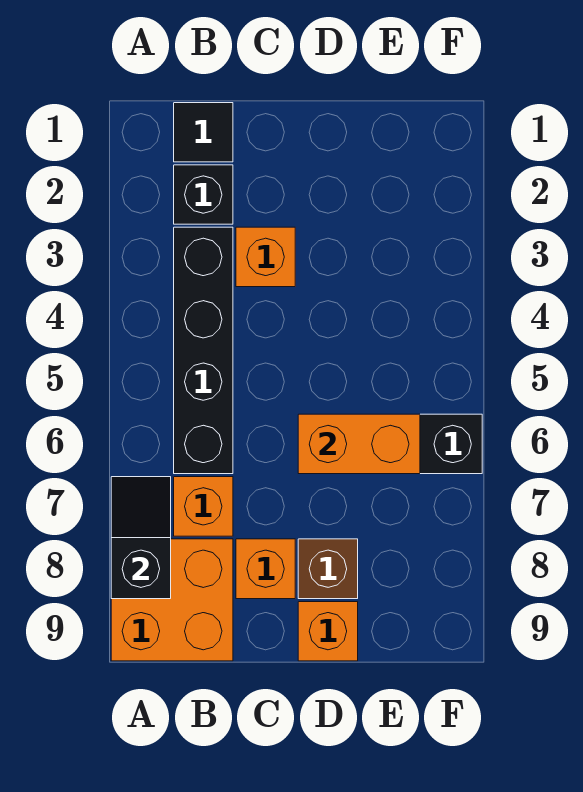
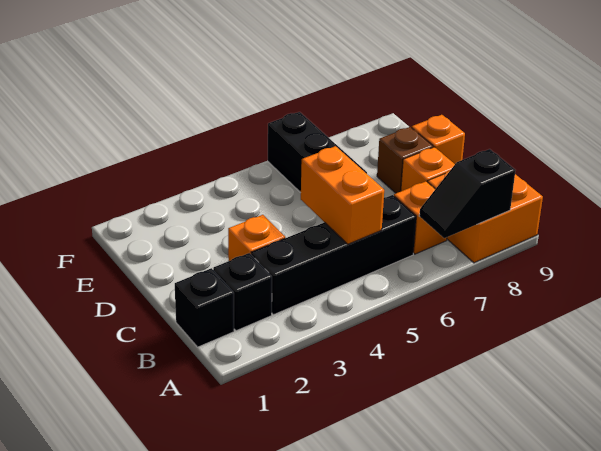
black tile B1 level 1 -> black brick B1 level 1
orange brick D6:E6 level 2 -> orange brick B5:C5 level 2

